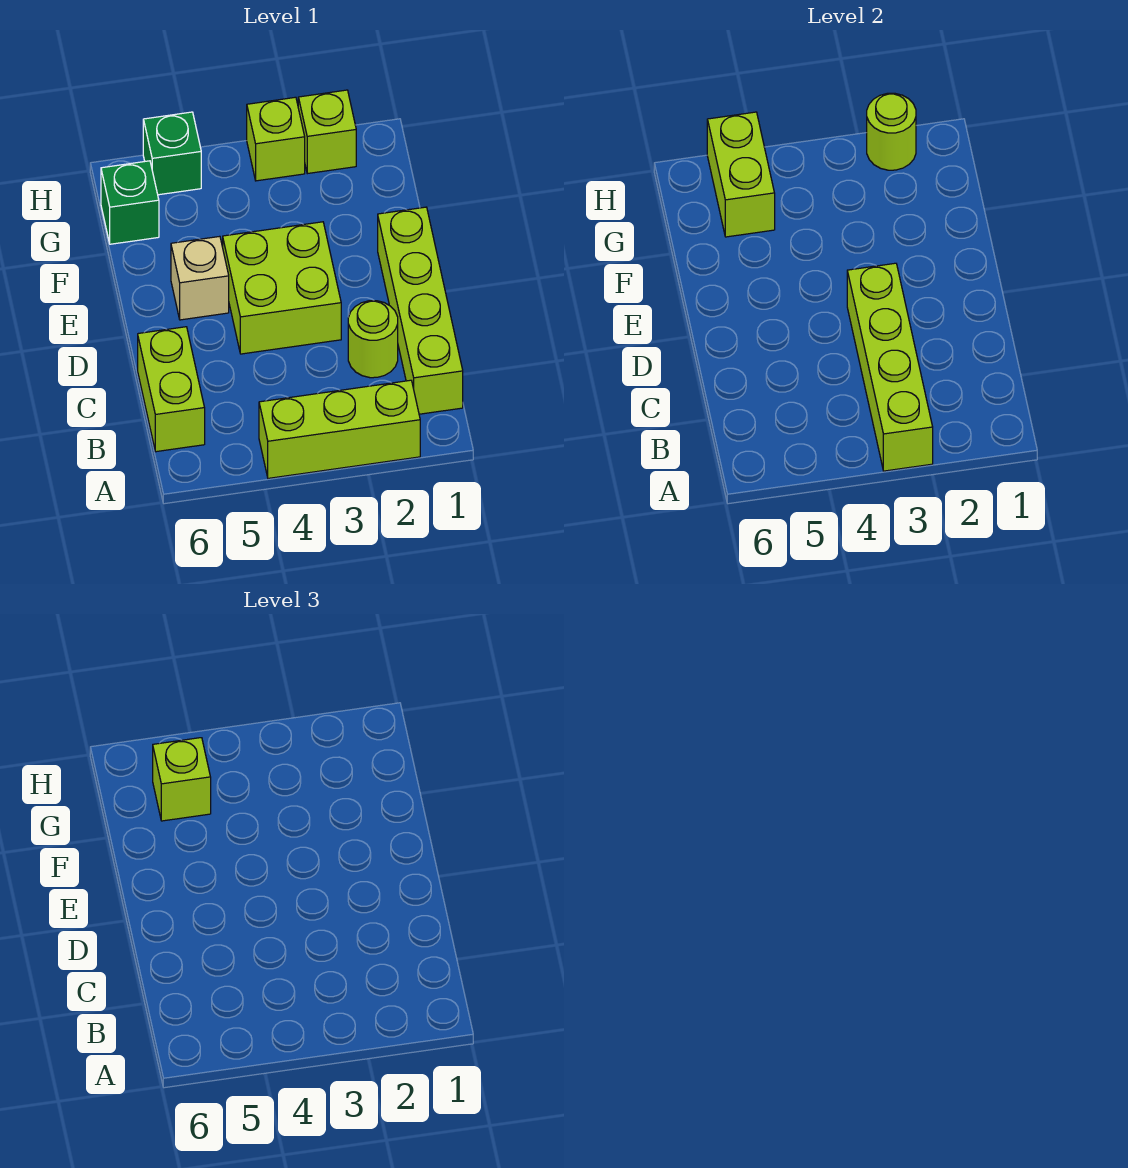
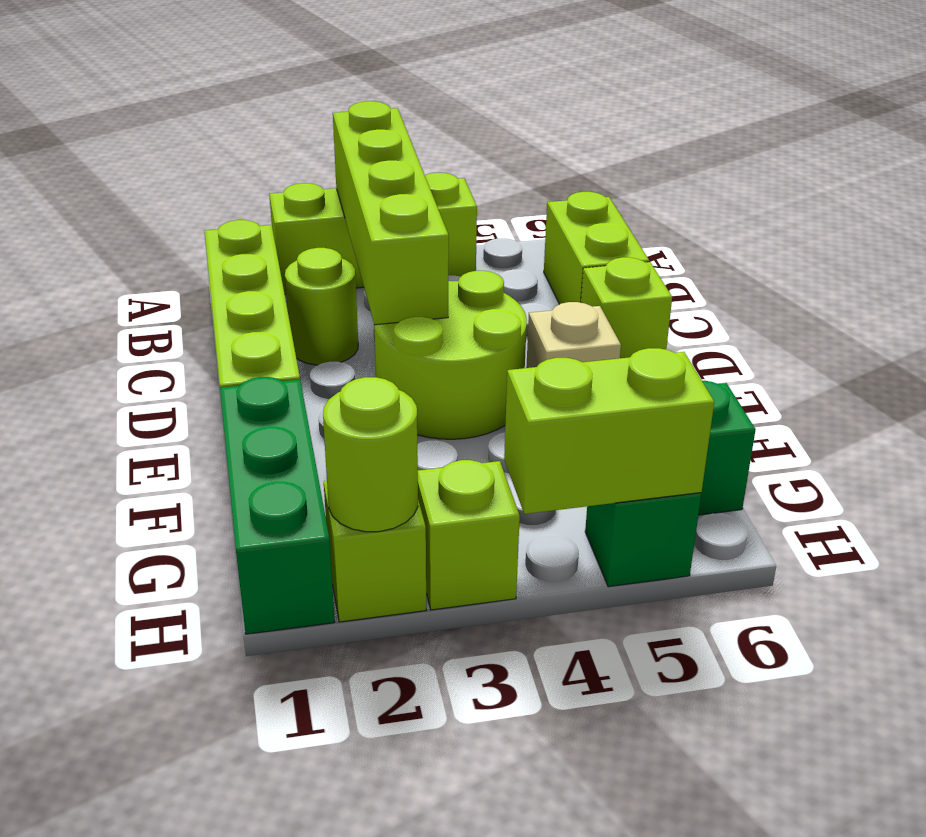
lime brick D3:E4 level 1 -> lime round brick D3:E4 level 1
none -> green brick F1:H1 level 1
lime brick G5:H5 level 2 -> lime brick H4:H5 level 2
lime brick G5 level 3 -> lime brick D6 level 1

